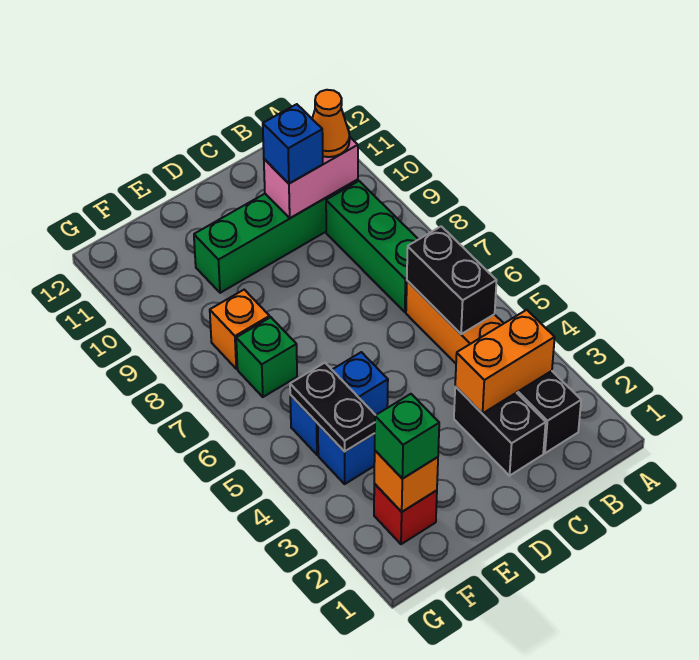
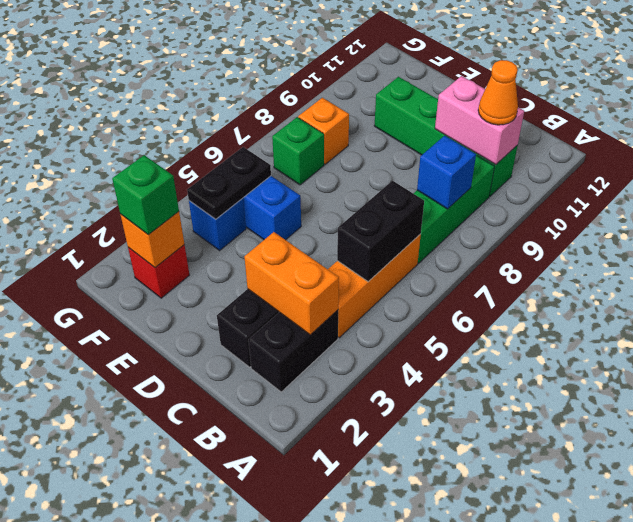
blue brick C10 level 3 -> blue brick B8 level 2

